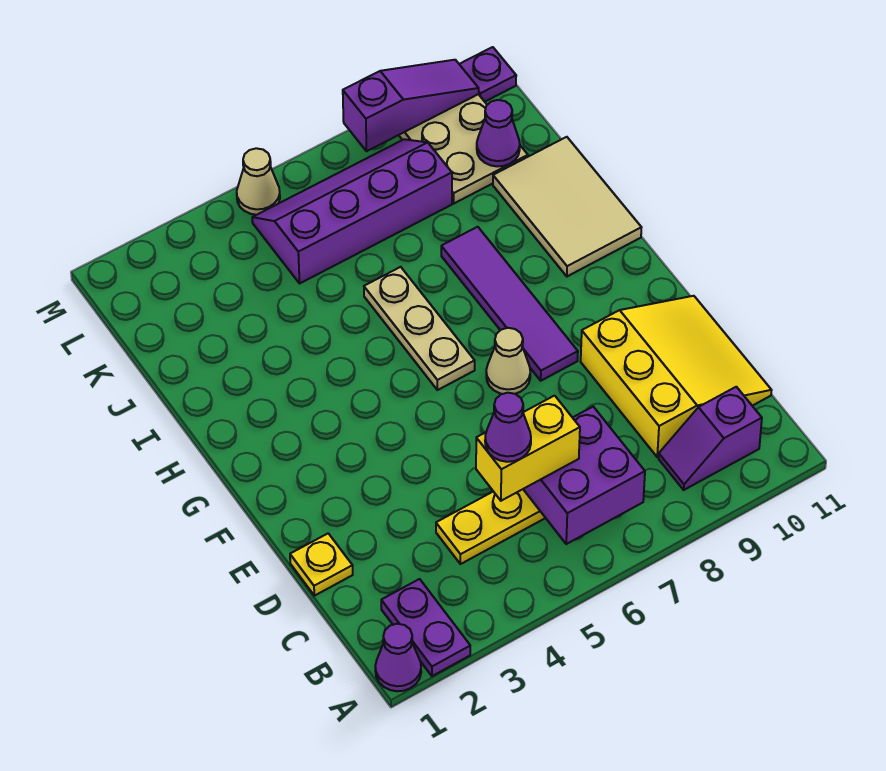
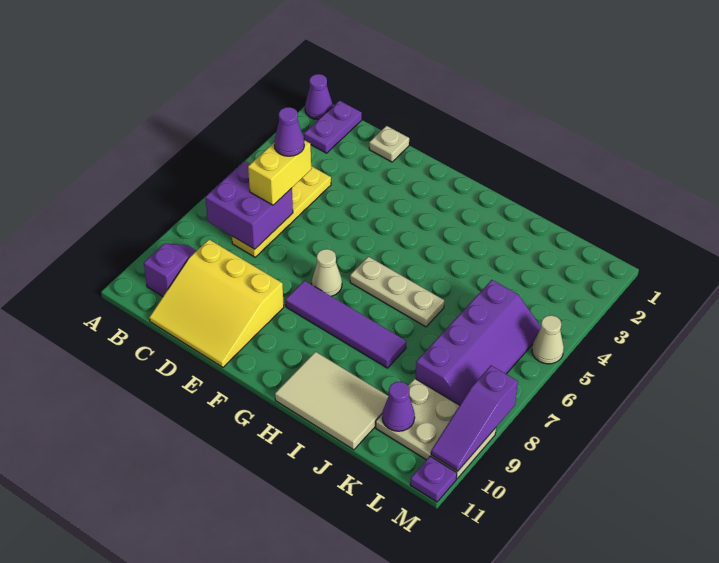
purple plate A2:B2 level 1 -> purple plate B1:B2 level 1
yellow plate D1 level 1 -> tan plate D1 level 1

